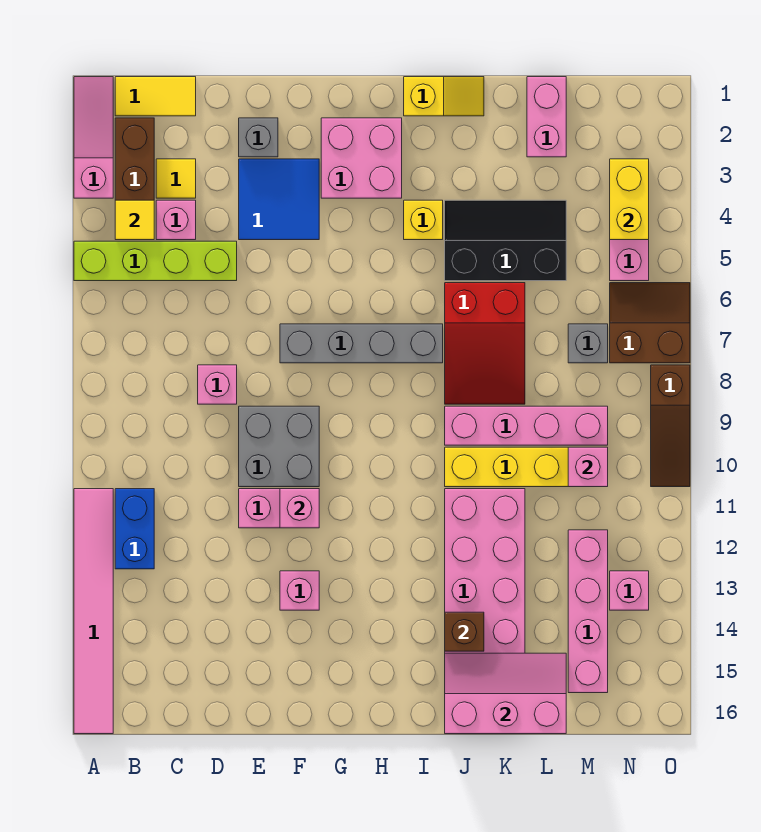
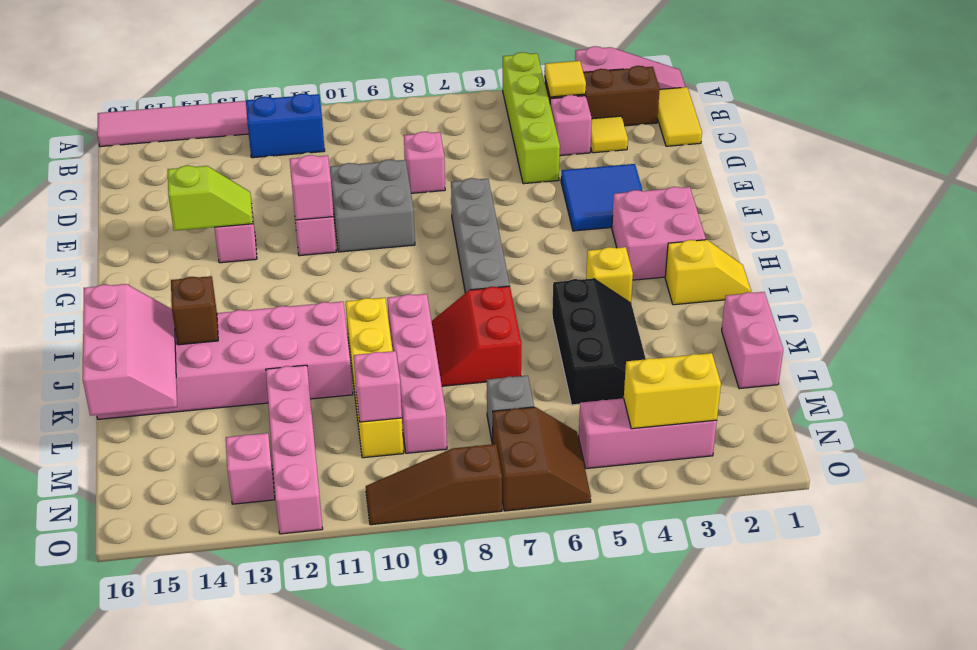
grey brick E2 level 1 -> none
none -> lime slope F13:F14 level 2 top 14
yellow slope I1:J1 level 1 top I -> yellow slope I1:I2 level 1 top 2
red slope J6:K8 level 1 top 6 -> red slope J7:K8 level 1 top 7
pink brick L1:L2 level 1 -> pink brick K1:L1 level 1
pink brick M12:M15 level 1 -> pink brick L12:O12 level 1

